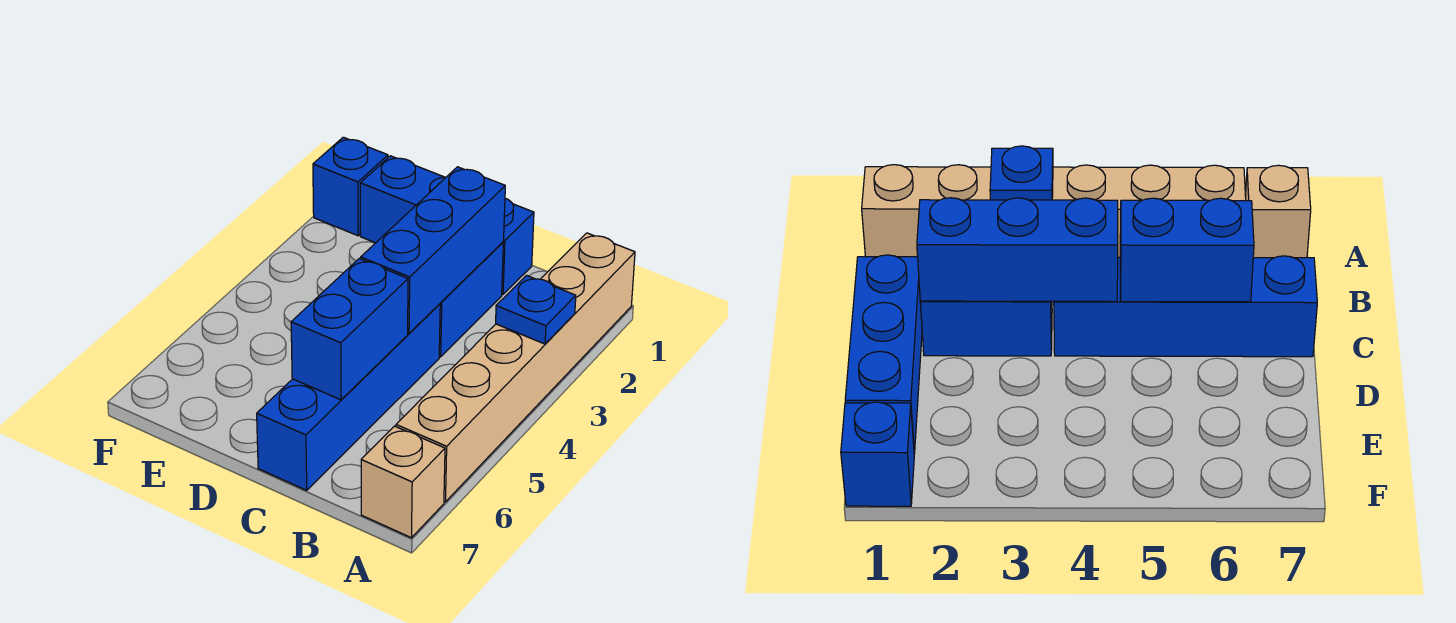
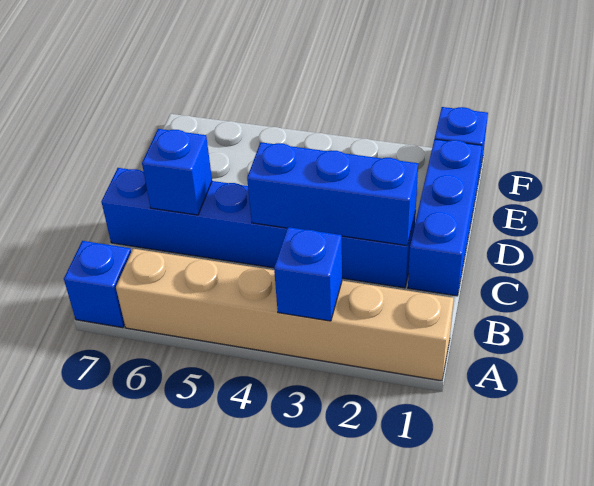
blue plate A3 level 2 -> blue brick A3 level 2
tan brick A7 level 1 -> blue brick A7 level 1
blue brick C5:C6 level 2 -> blue brick C6 level 2

